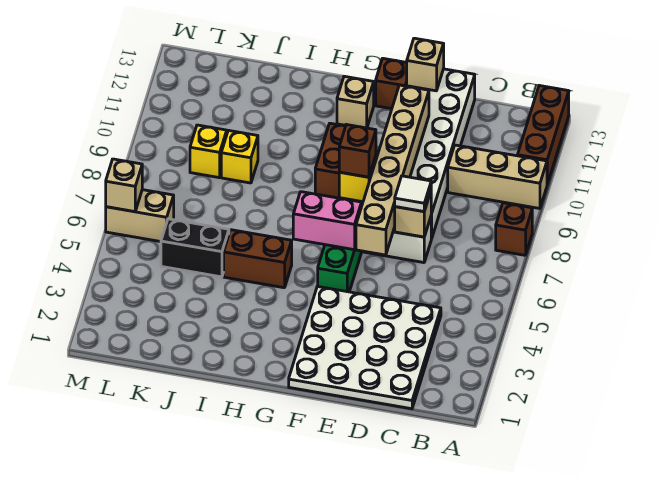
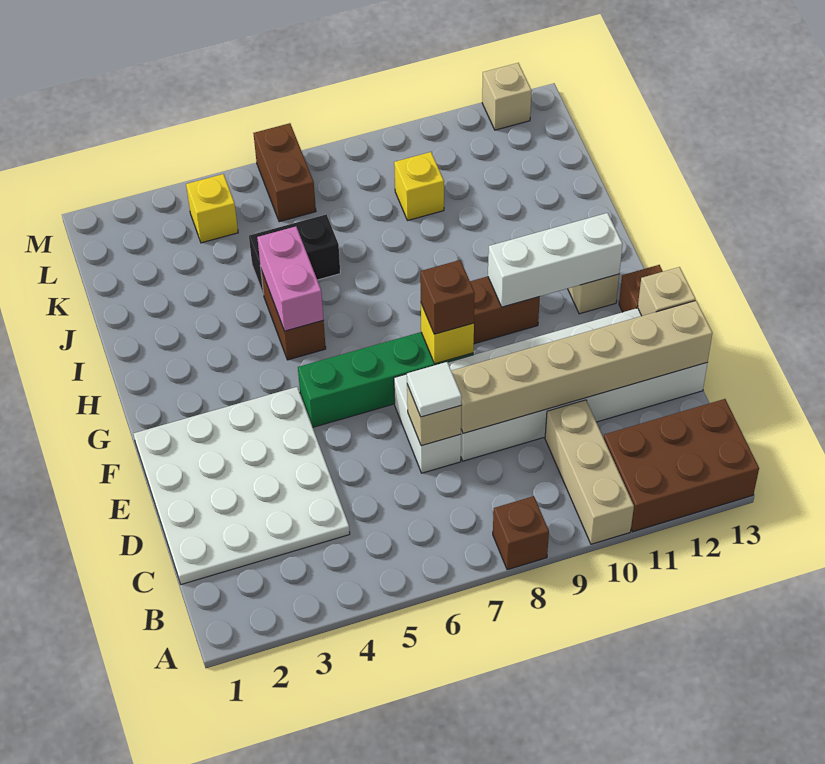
brown brick A11:A13 level 1 -> brown brick A11:B13 level 1
tan brick E6:E11 level 2 -> tan brick D8:D13 level 2
pink brick F6:G6 level 2 -> pink brick H5:I5 level 2
none -> white brick G10:G12 level 2
black brick J5:K5 level 1 -> black brick J5:J6 level 1
yellow brick J9 level 1 -> yellow brick L4 level 1
tan brick L6:M6 level 1 -> brown brick L6:M6 level 1
tan brick M6 level 2 -> tan brick M12 level 1

